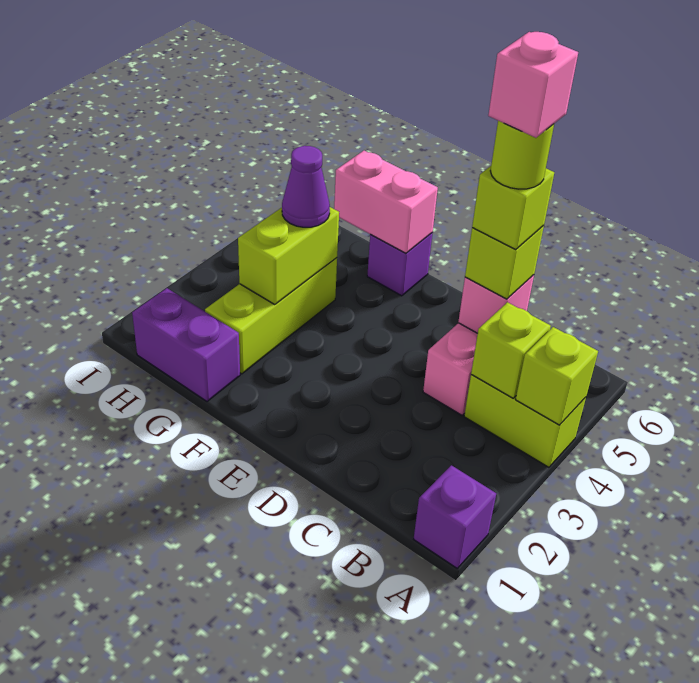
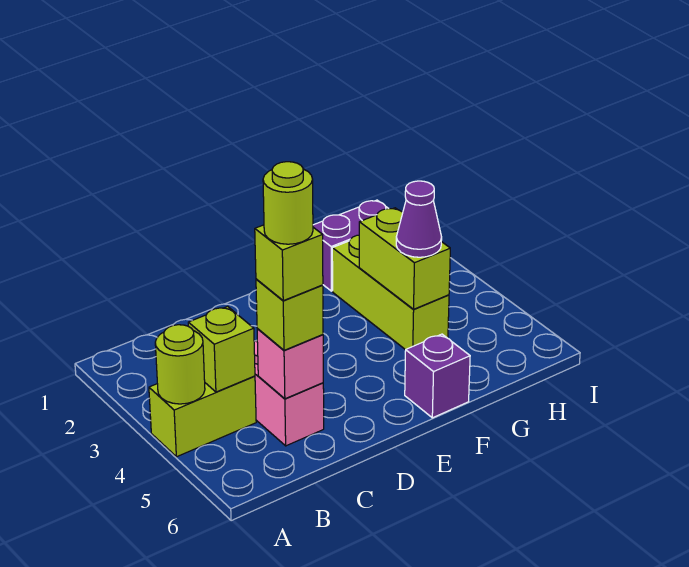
purple brick A1 level 1 -> none
lime brick A4 level 2 -> lime round brick A4 level 2
pink brick C5 level 6 -> none
pink brick F6:G6 level 2 -> none

